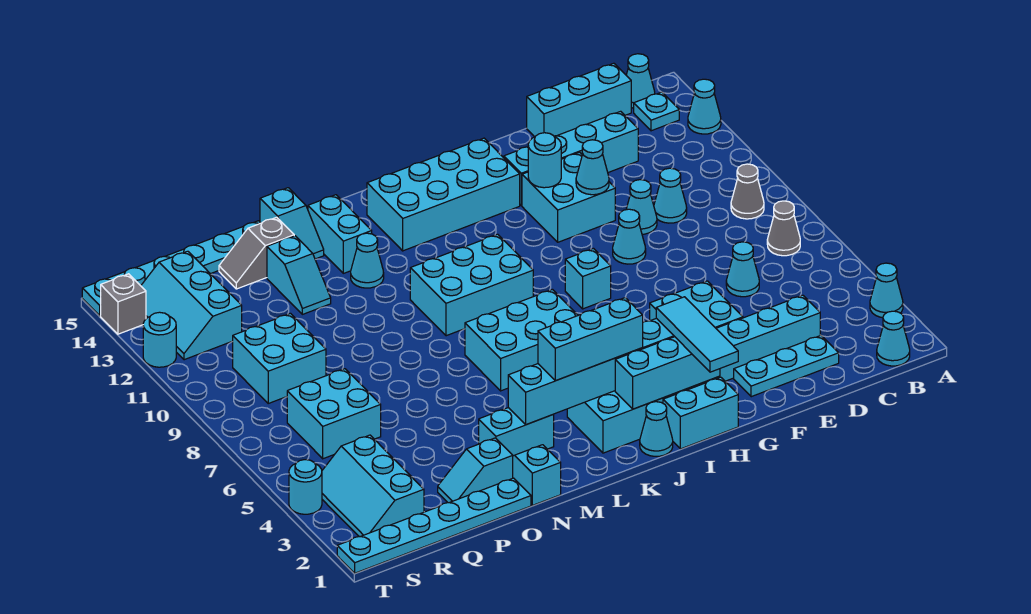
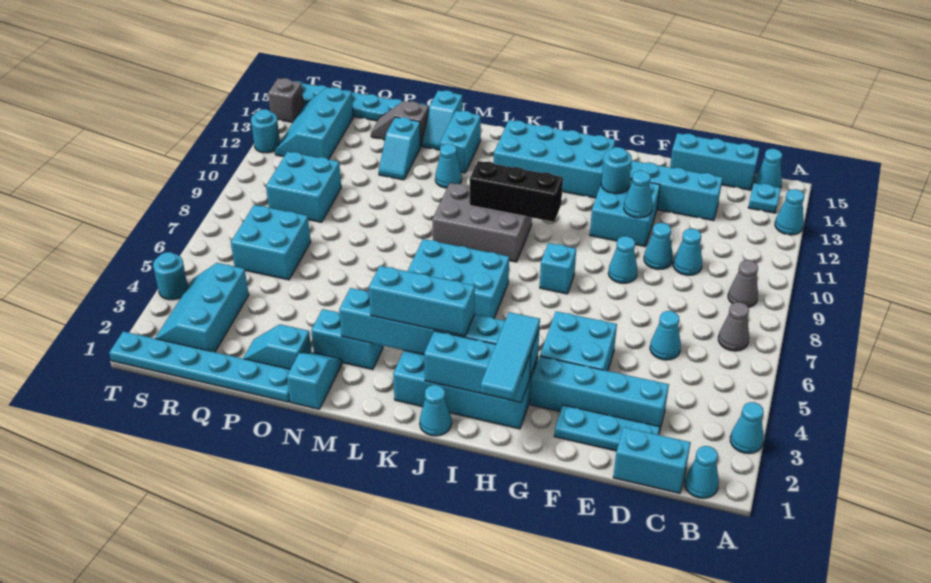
cyan brick H1:I1 level 1 -> cyan brick C1:D1 level 1
none -> black brick I10:K10 level 2
cyan brick J9:L10 level 1 -> grey brick J9:L10 level 1

